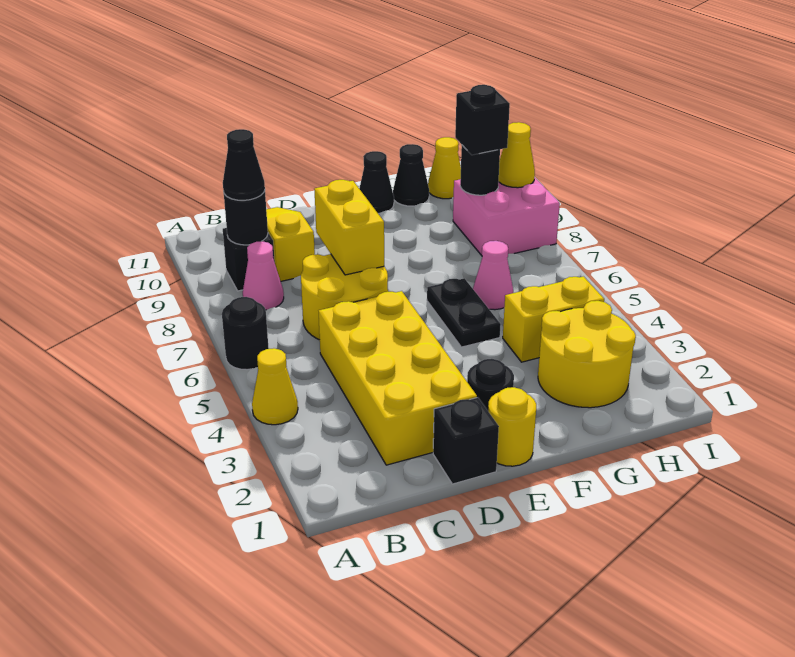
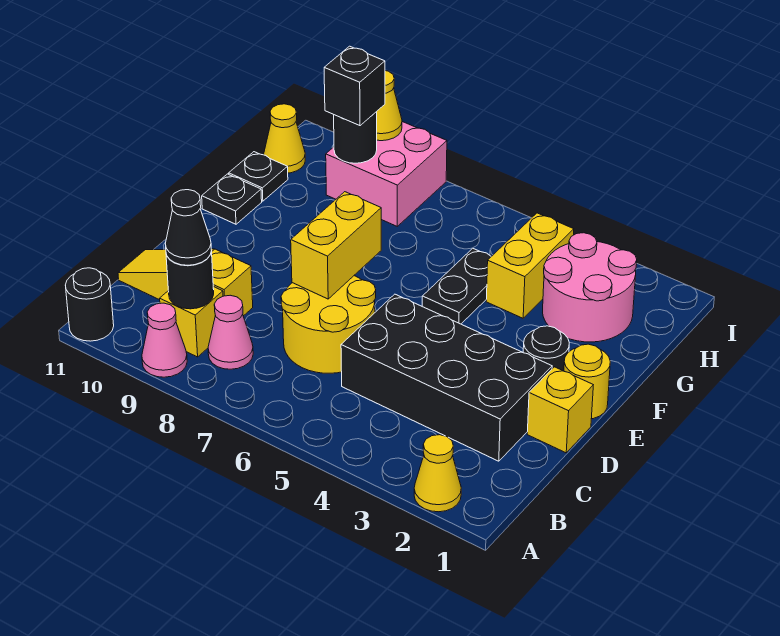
yellow cone A4 level 1 -> yellow cone A2 level 1
black round brick A6 level 1 -> black round brick A11 level 1
black brick B9 level 1 -> yellow brick B9 level 1
yellow brick C2:D5 level 1 -> black brick C2:D5 level 1
black brick D1 level 1 -> yellow brick D1 level 1
yellow brick D7:D8 level 2 -> yellow brick D7:E7 level 2
black plate F5:F6 level 1 -> black plate F5:G5 level 1
black cone F11 level 1 -> black plate F11 level 1
yellow round brick G2:H3 level 1 -> pink round brick G2:H3 level 1
pink cone G6 level 1 -> pink cone A9 level 1
black cone G11 level 1 -> black plate G11 level 1

